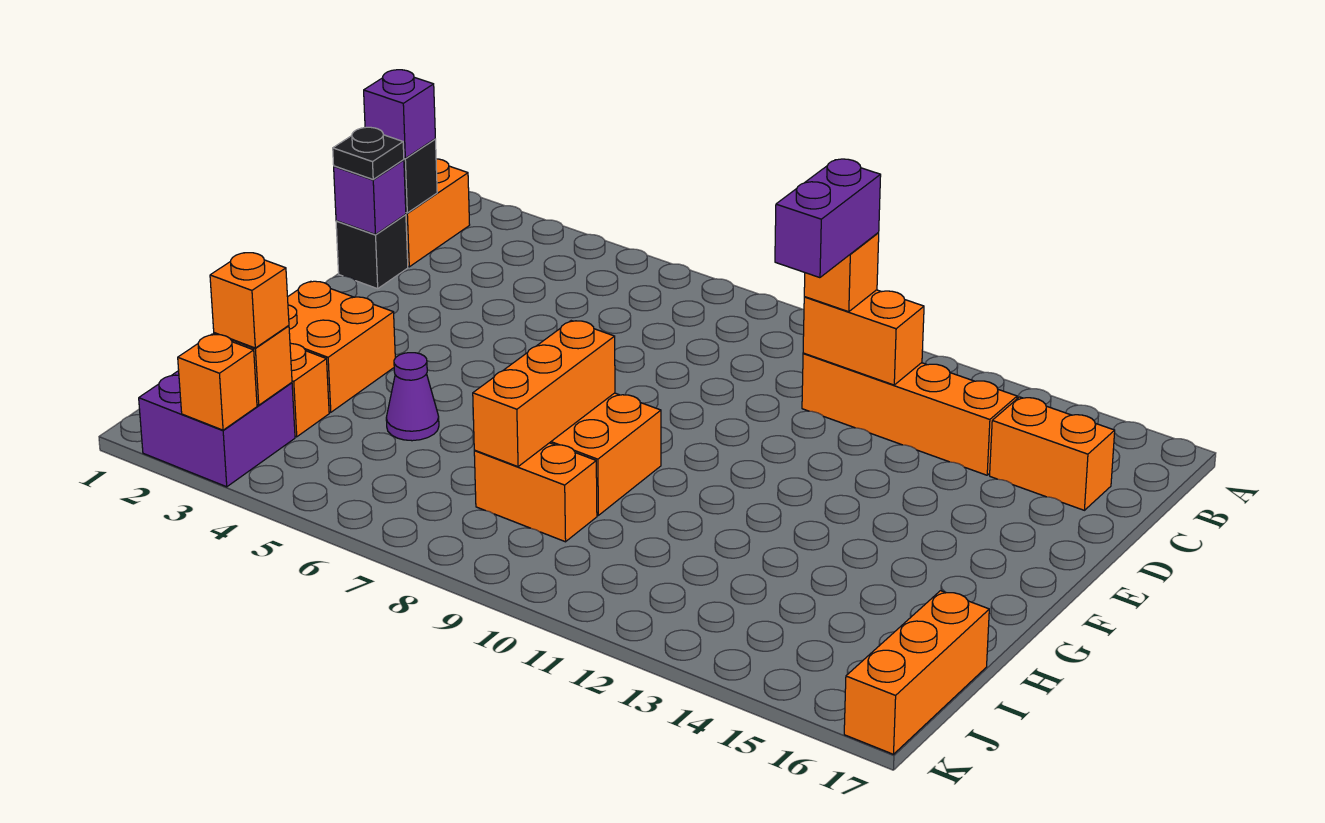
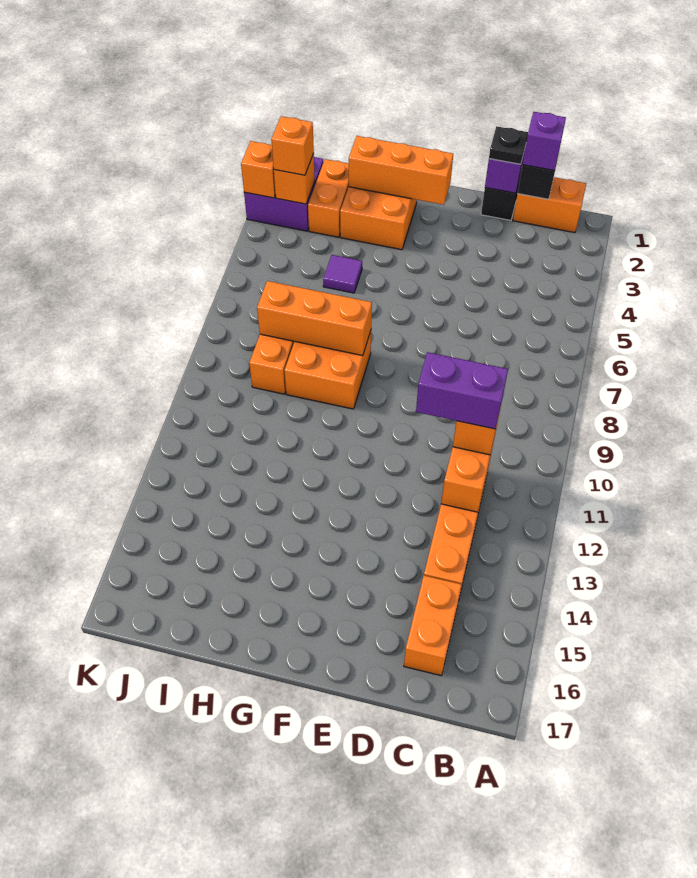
purple cone H5 level 1 -> purple tile H5 level 1
orange brick I17:K17 level 1 -> orange brick F2:H2 level 2

